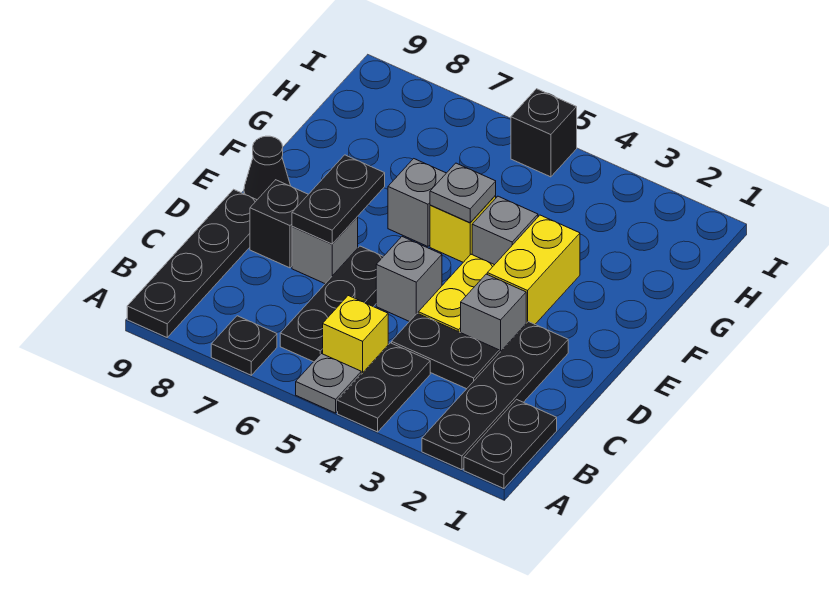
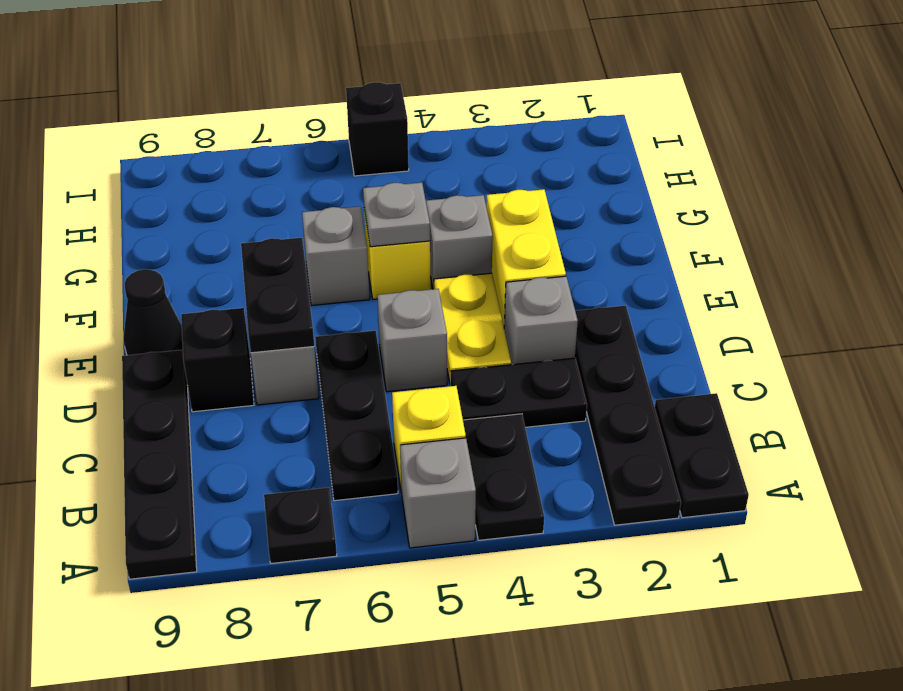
grey plate A5 level 1 -> grey brick A5 level 1

